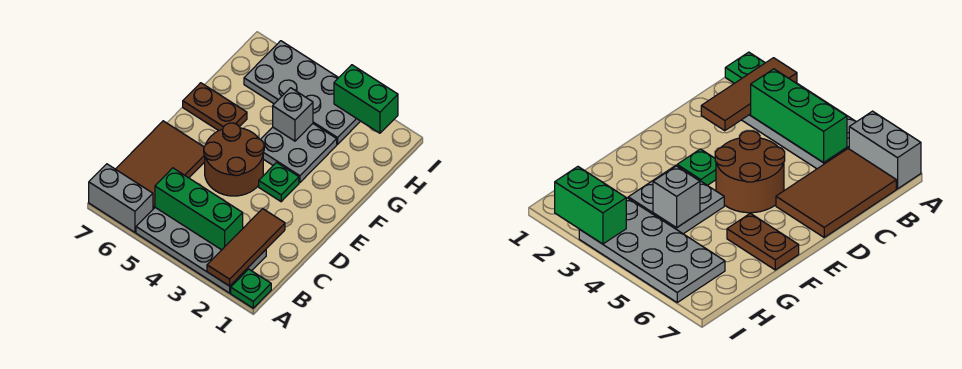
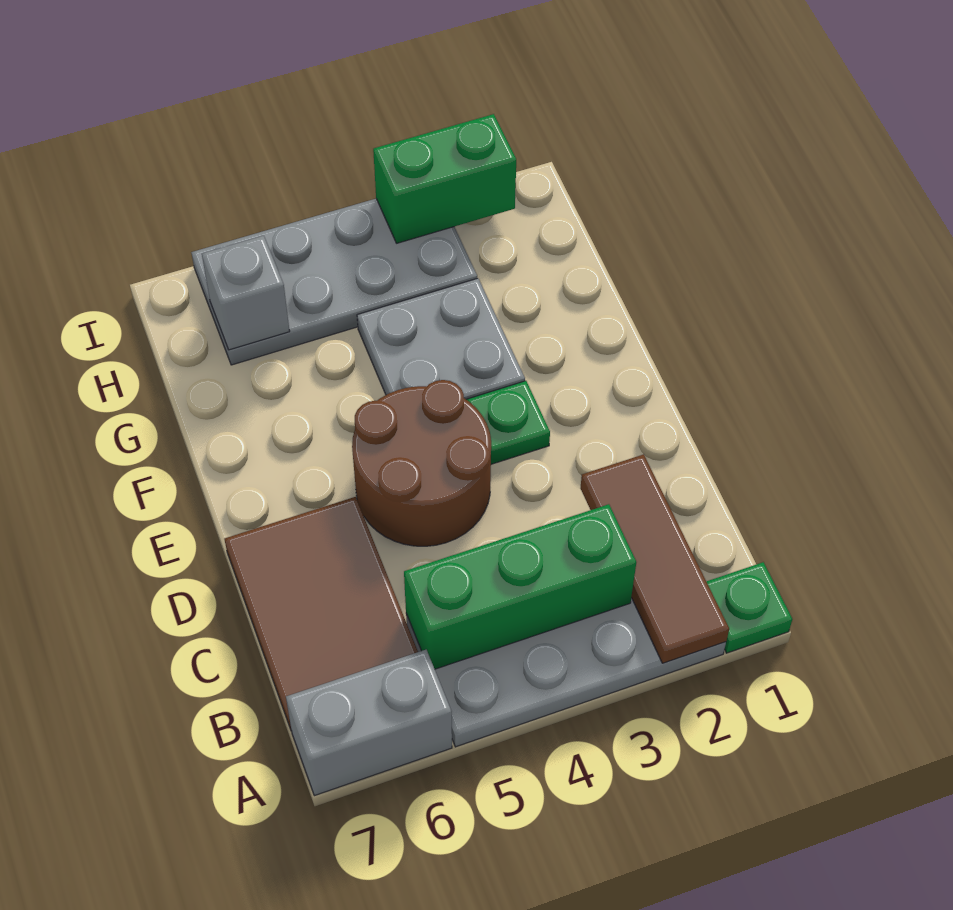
brown plate F6:F7 level 1 -> none
grey brick G4 level 2 -> grey brick H6 level 2

